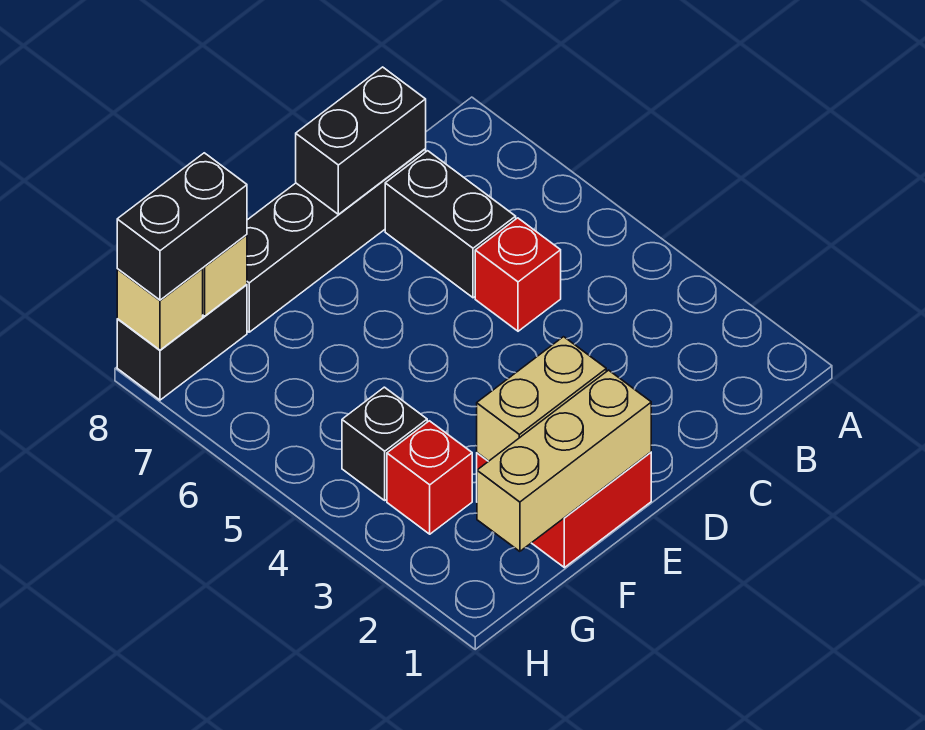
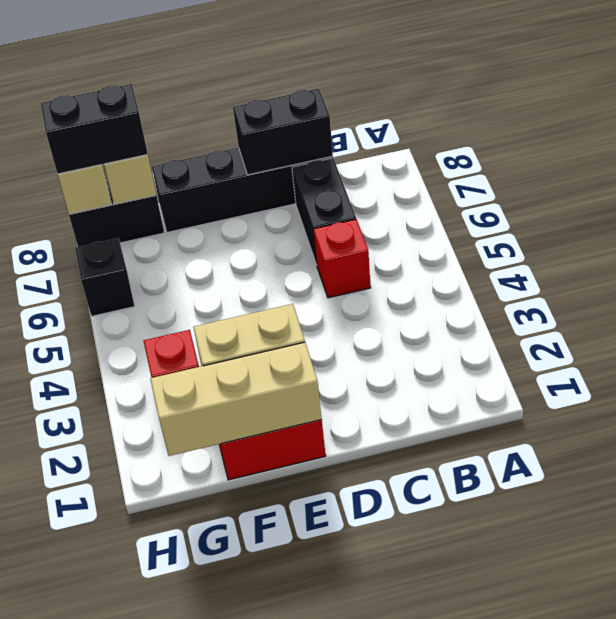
black brick G4 level 1 -> black brick H6 level 1

